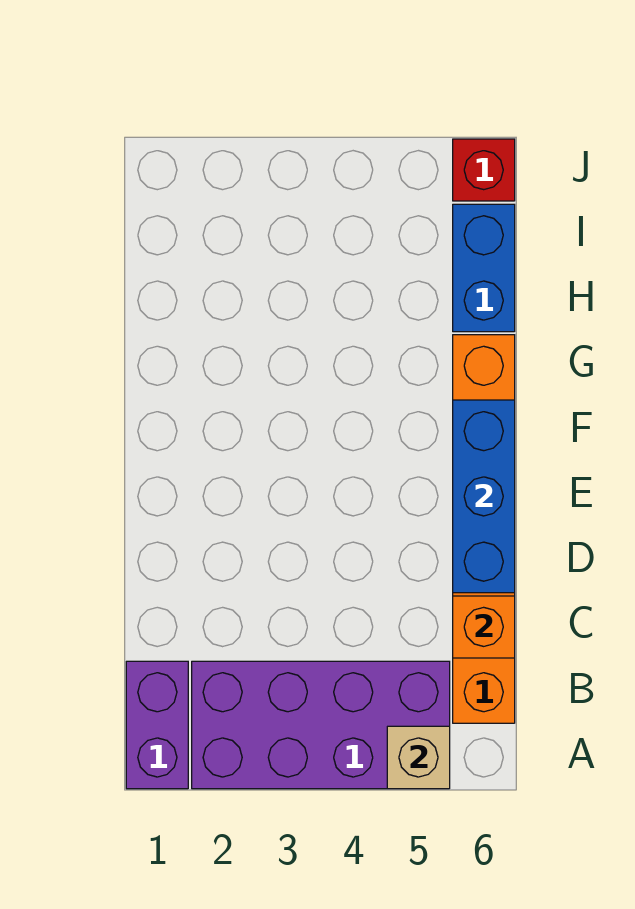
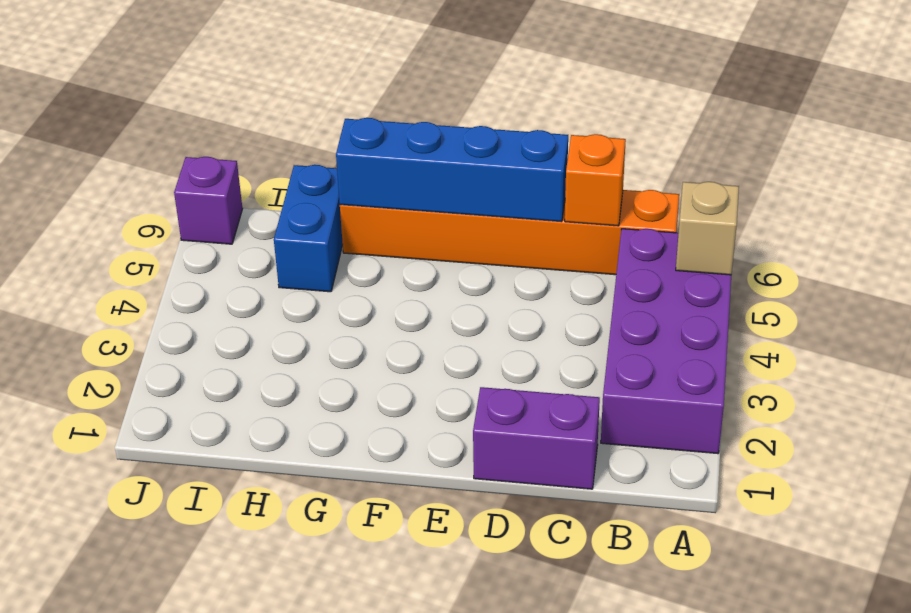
purple brick A1:B1 level 1 -> purple brick C1:D1 level 1
blue brick D6:F6 level 2 -> blue brick D6:G6 level 2
blue brick H6:I6 level 1 -> blue brick H5:H6 level 1
red brick J6 level 1 -> purple brick J6 level 1

